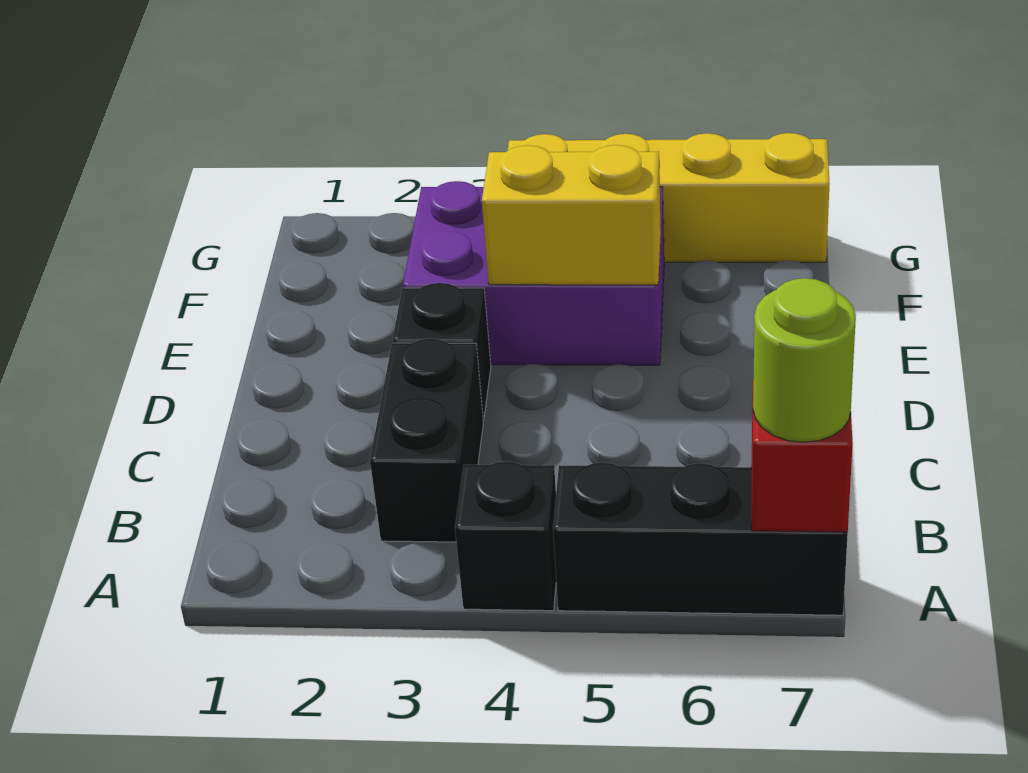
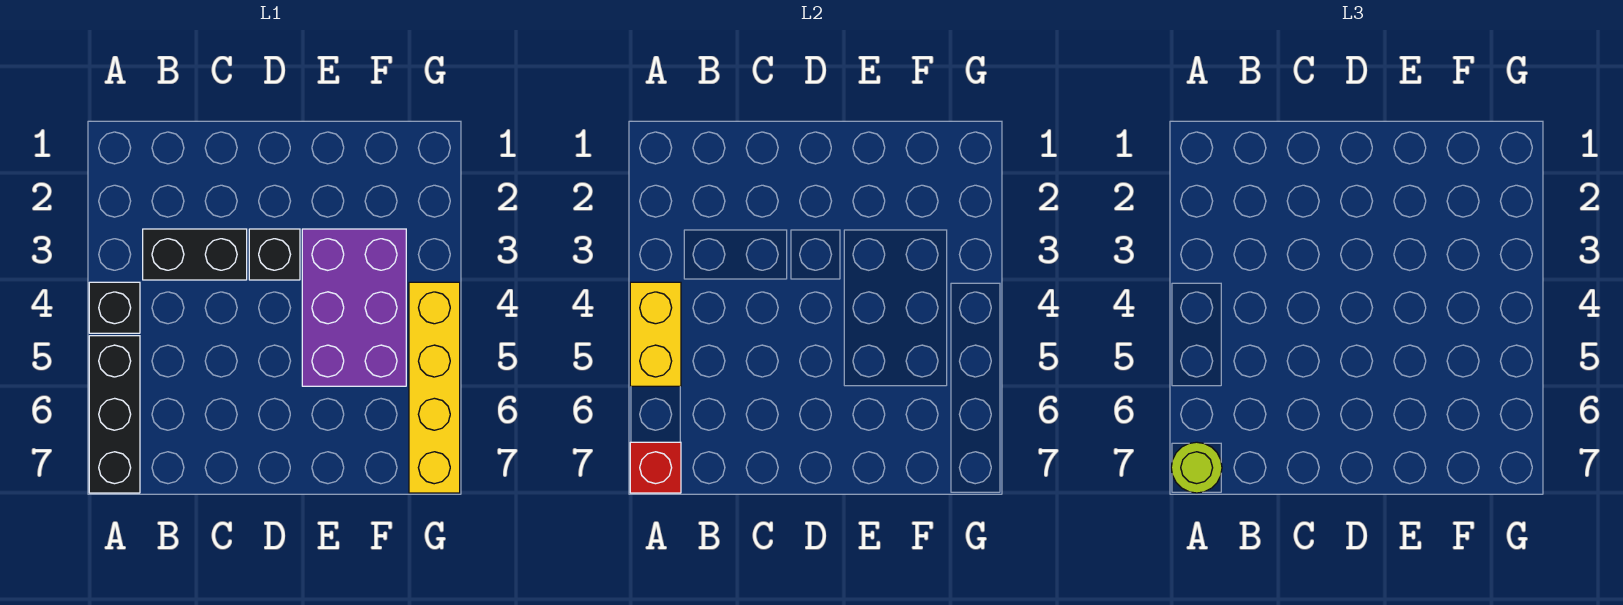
yellow brick E4:E5 level 2 -> yellow brick A4:A5 level 2

